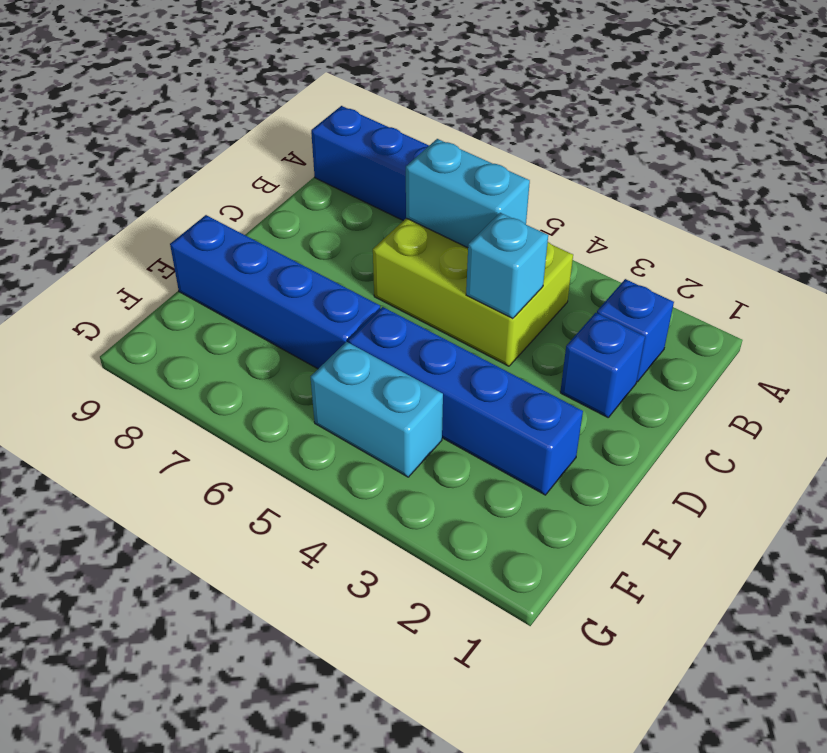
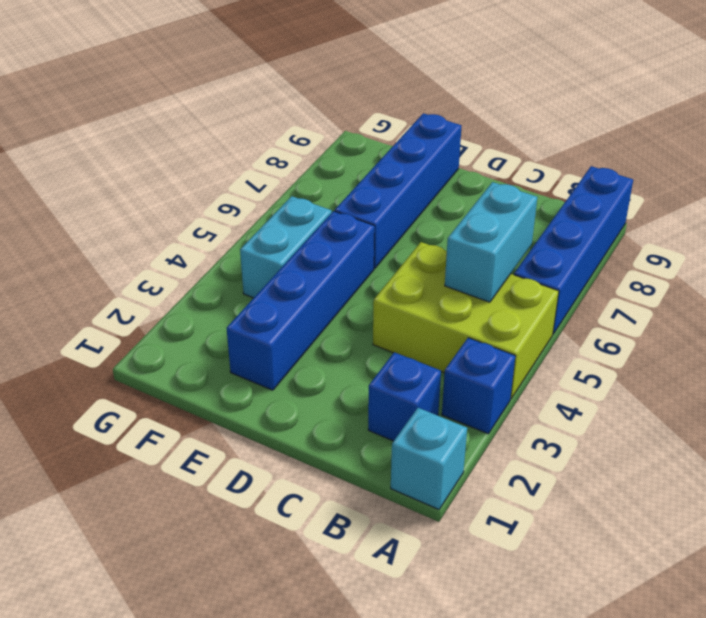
lime brick B4:C6 level 1 -> lime brick A4:C5 level 1
blue brick C2 level 1 -> blue brick A3 level 1
cyan brick C4 level 2 -> cyan brick A1 level 1

